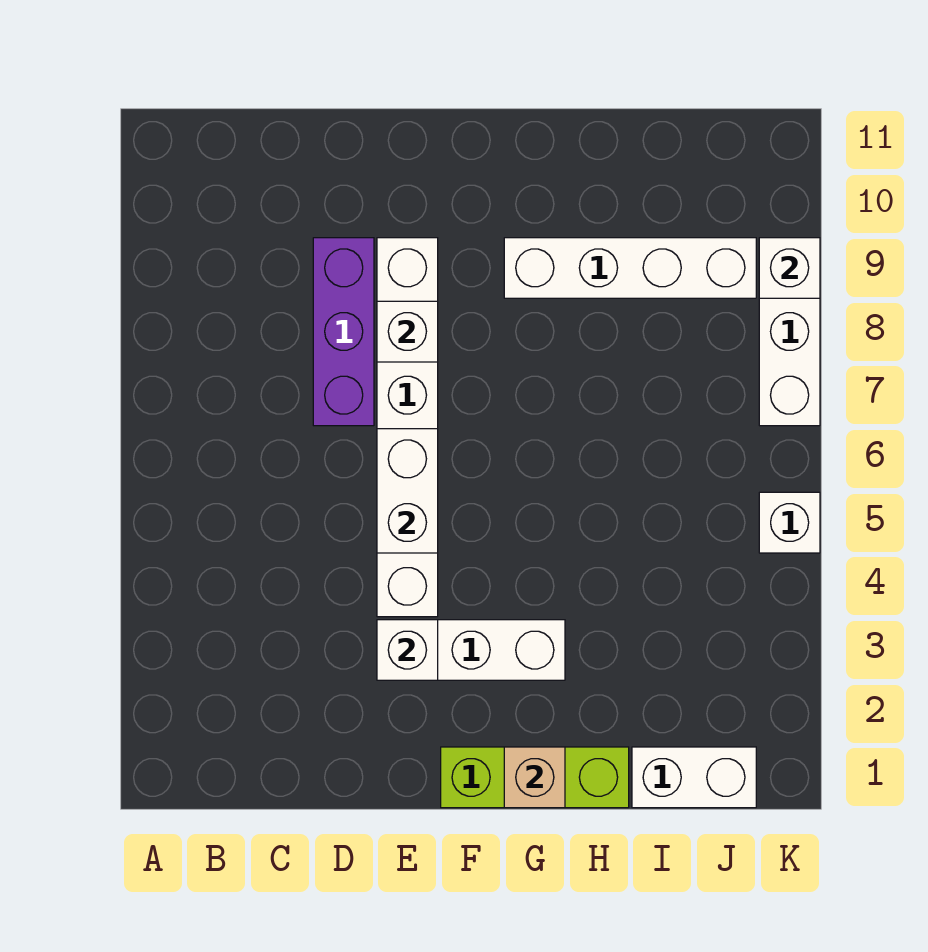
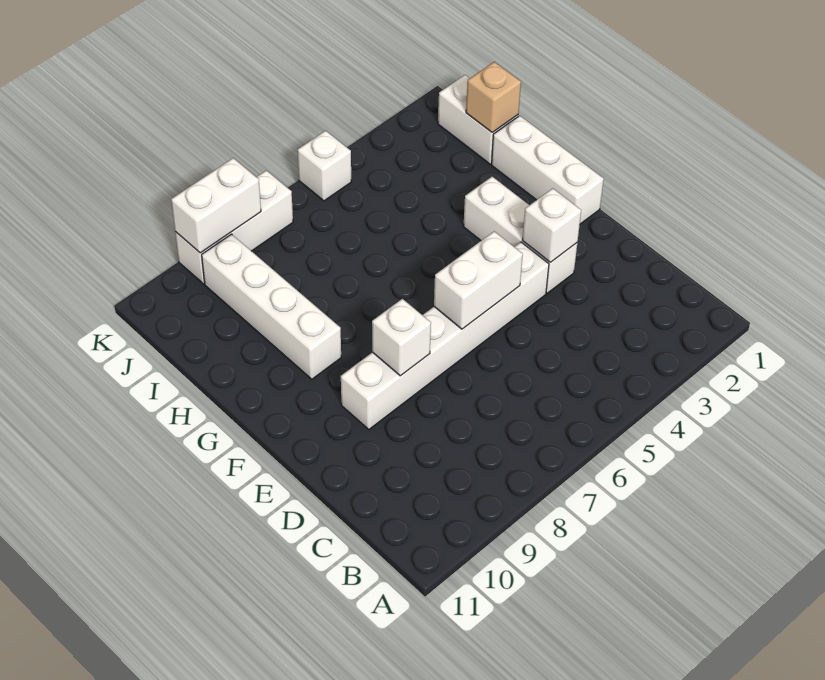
purple brick D7:D9 level 1 -> none
lime brick F1:H1 level 1 -> white brick F1:H1 level 1
tan brick G1 level 2 -> tan brick I1 level 2
white brick K9 level 2 -> white brick K8:K9 level 2

